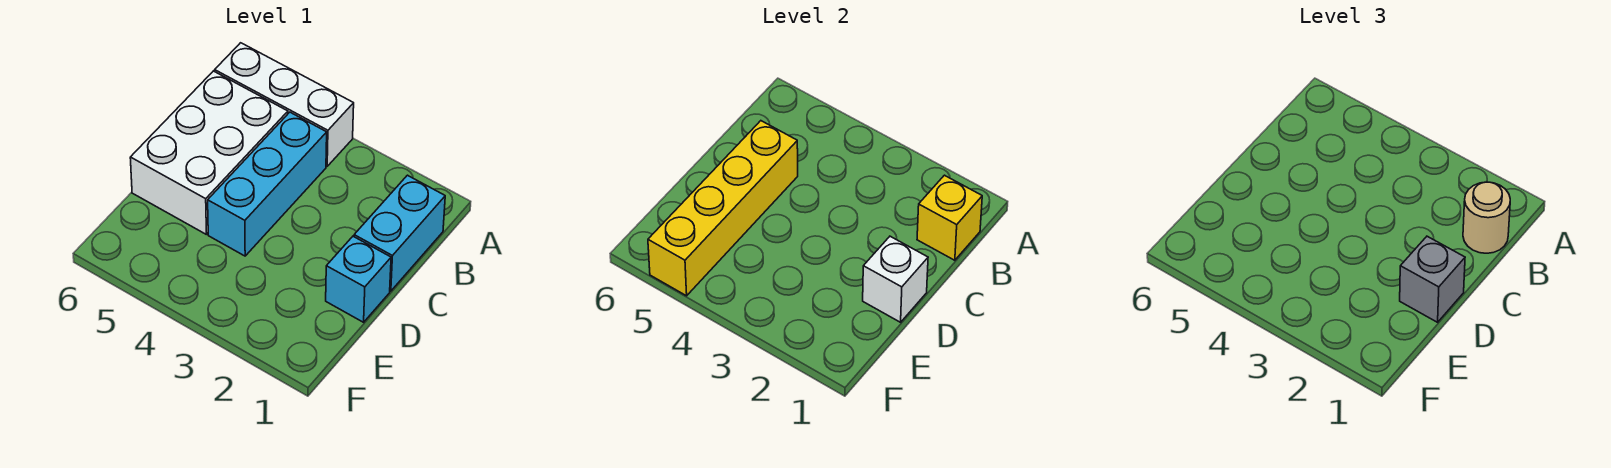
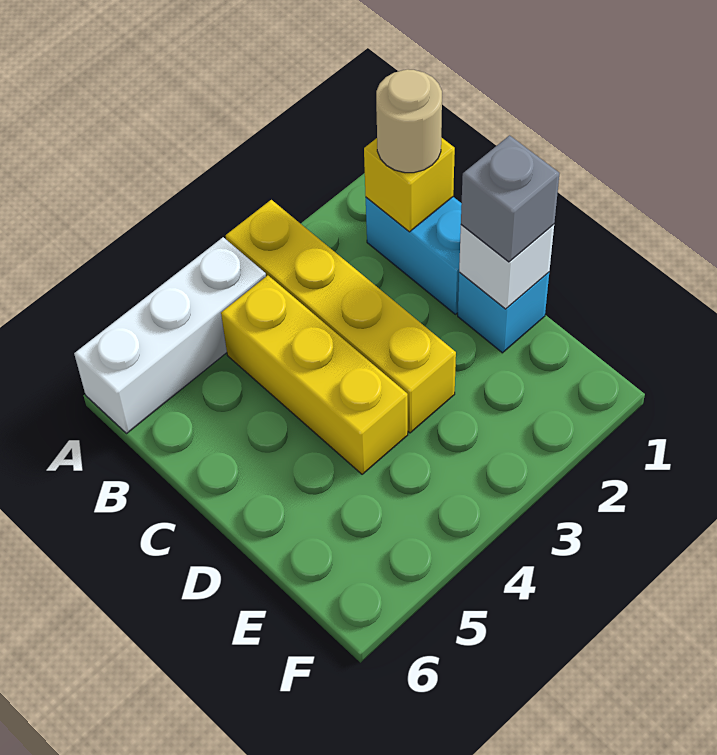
cyan brick B4:D4 level 1 -> yellow brick B4:D4 level 1
white brick B5:D6 level 1 -> none
yellow brick C5:F5 level 2 -> yellow brick A3:D3 level 1

